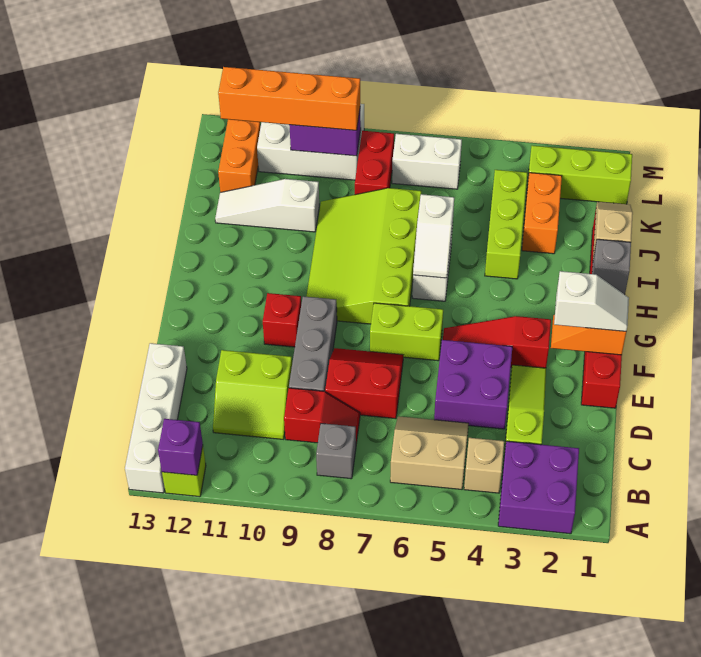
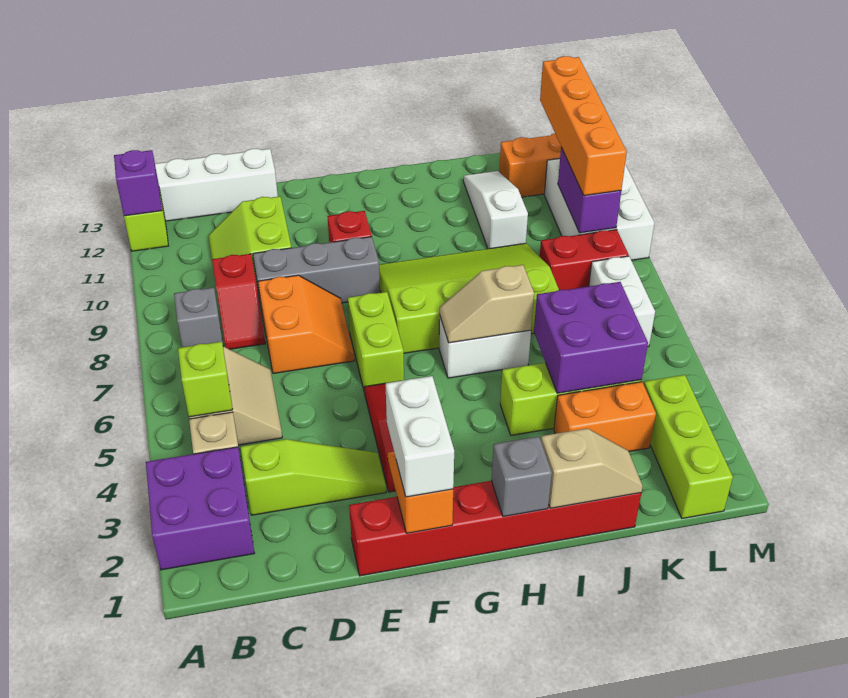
none -> lime brick B5 level 2
purple brick D4:E5 level 1 -> purple brick J4:K5 level 2
red slope D7:E8 level 1 top D -> orange slope D7:E8 level 1 top D
white slope F1:F2 level 3 top 2 -> white brick F1:F2 level 3
white slope H6:I6 level 2 top I -> tan slope H6:I6 level 2 top I

